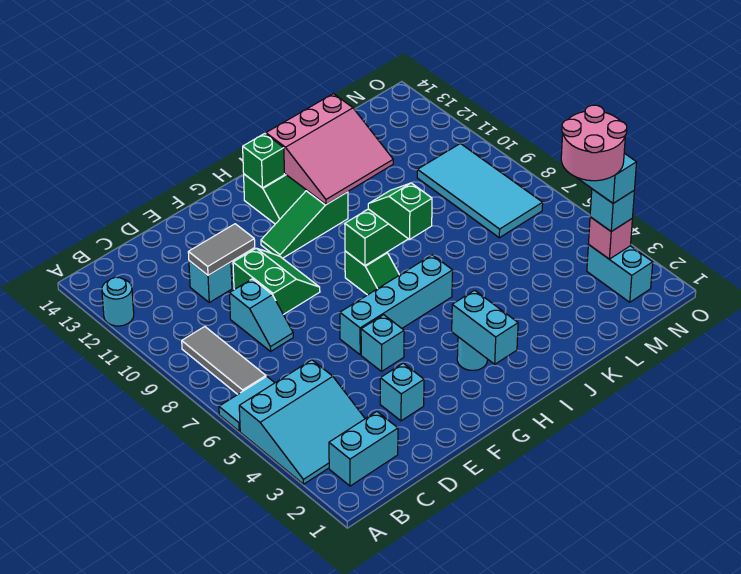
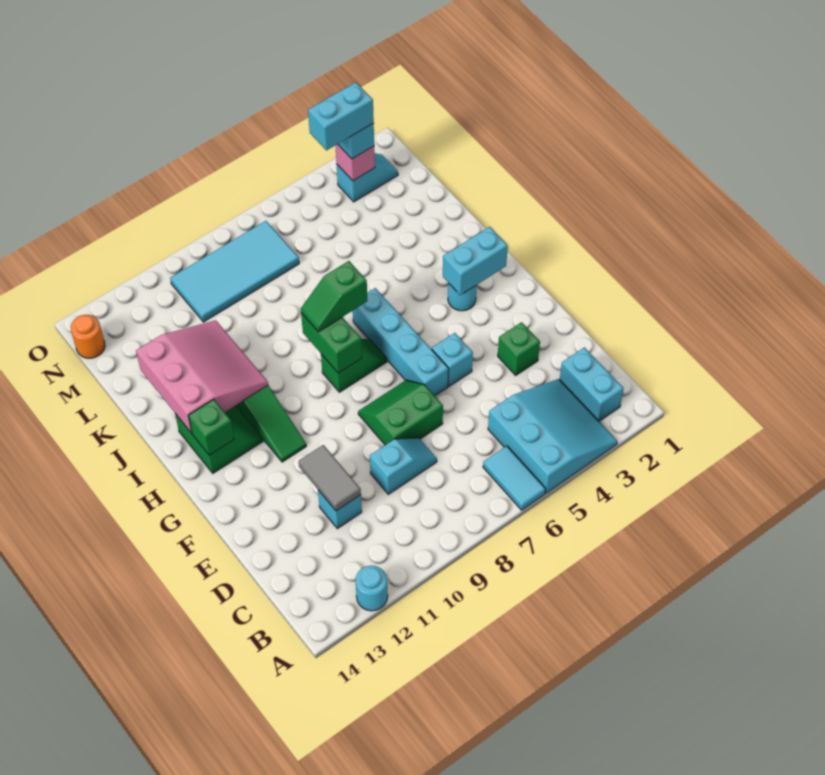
grey tile B7:B9 level 1 -> none
cyan brick E3 level 1 -> green brick E3 level 1
green slope E9:F10 level 1 top E -> green slope E7:F8 level 1 top E
pink round brick M3:N4 level 5 -> none
cyan brick N2:N3 level 1 -> cyan slope N2:N3 level 1 top 3
none -> orange round brick N14 level 1

